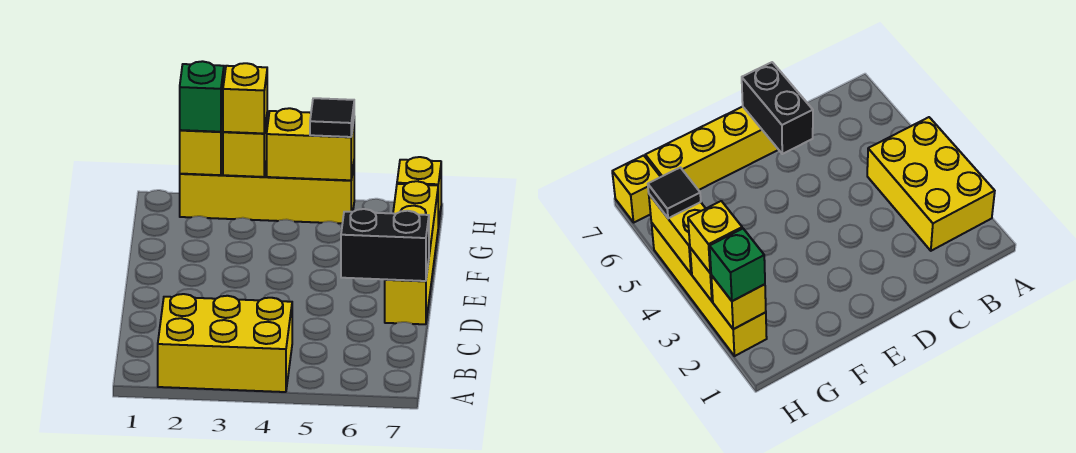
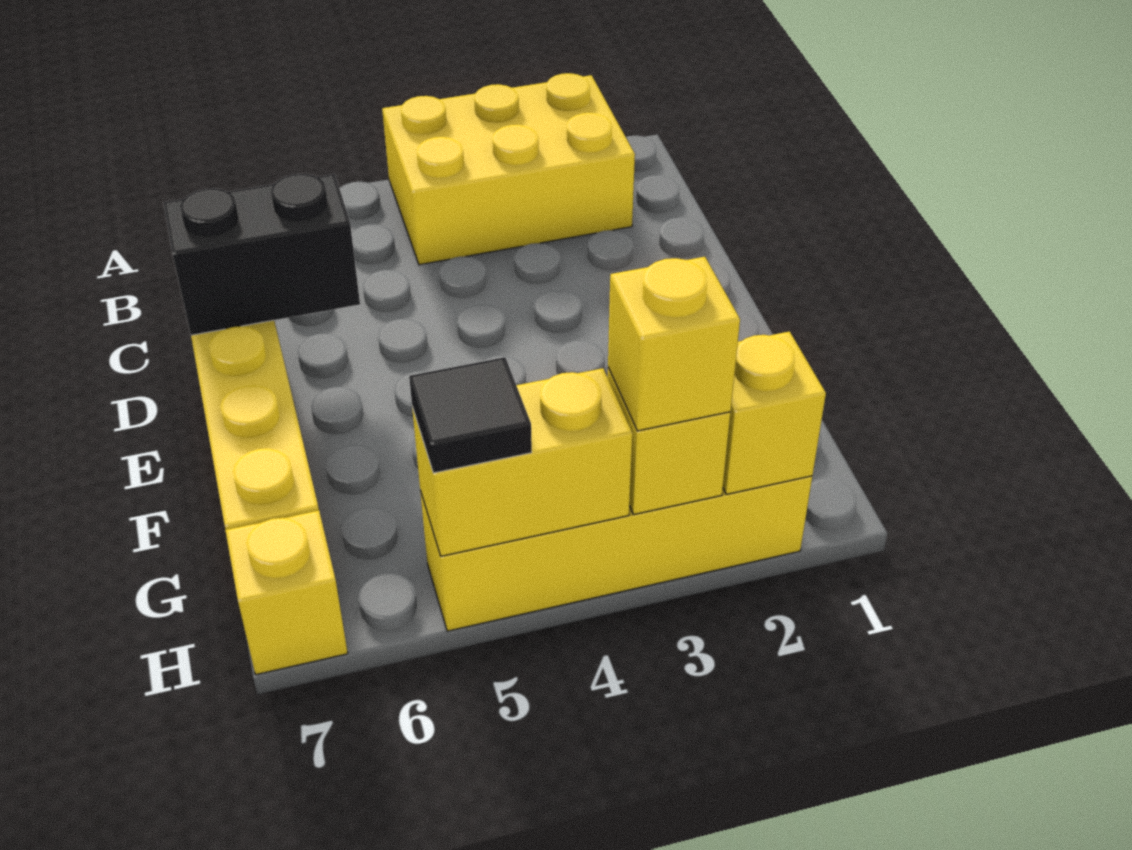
green brick H2 level 3 -> none

